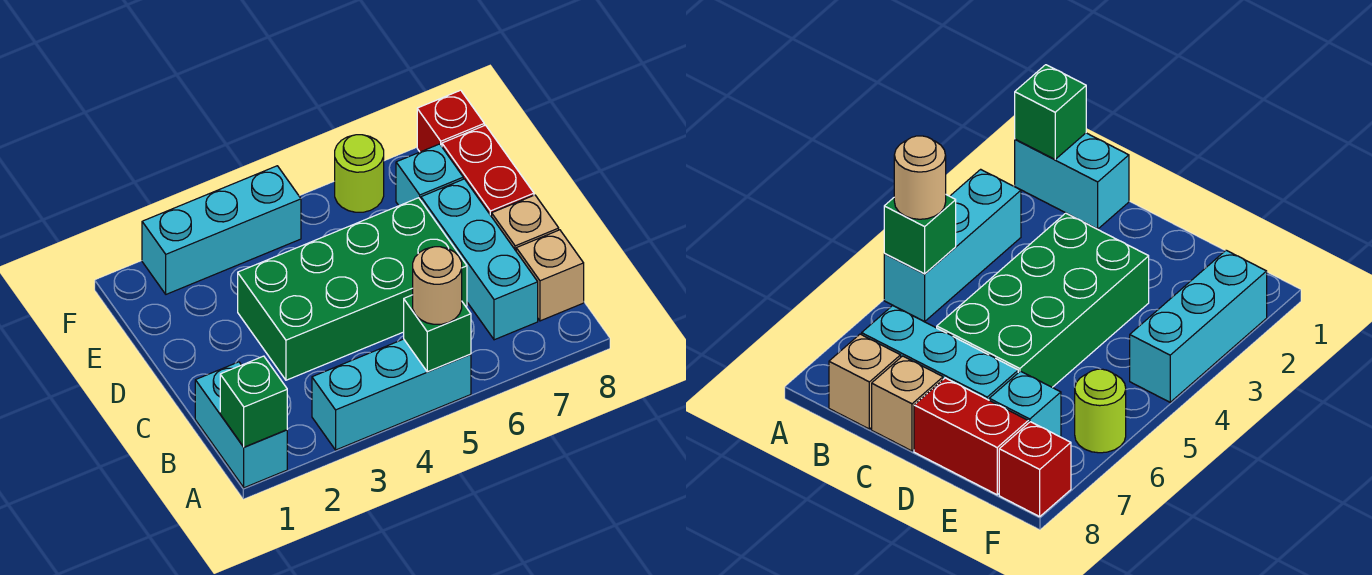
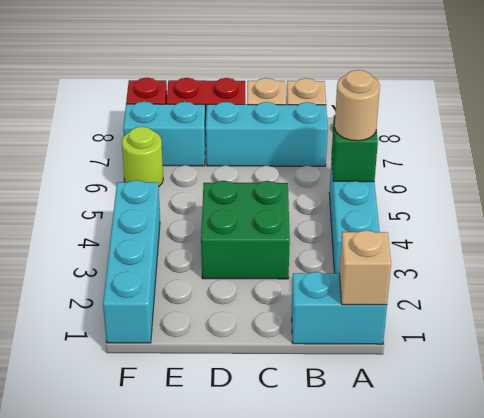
green brick A1 level 2 -> tan brick A1 level 2
green brick C3:D6 level 1 -> green brick C3:D4 level 1
cyan brick E7 level 1 -> cyan brick E7:F7 level 1
cyan brick F2:F4 level 1 -> cyan brick F1:F4 level 1

